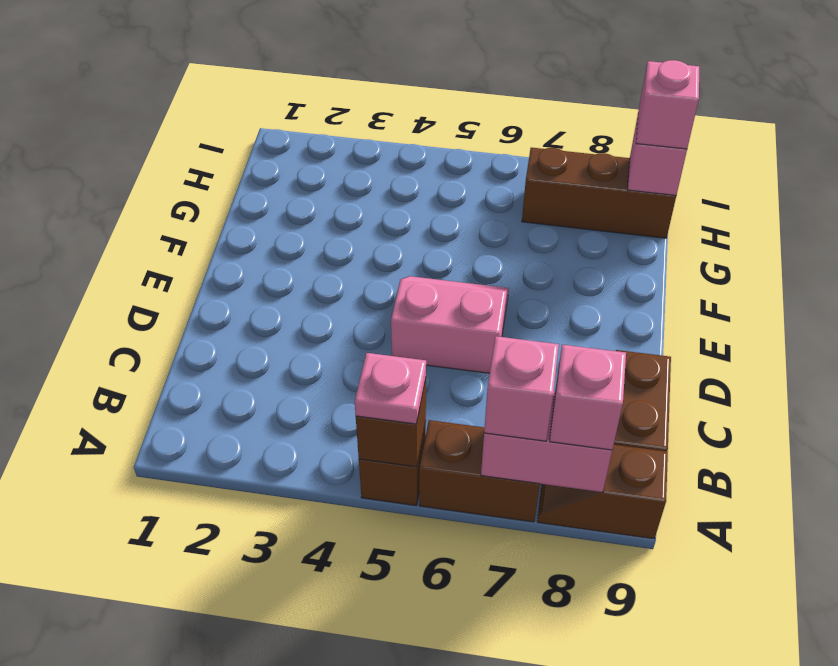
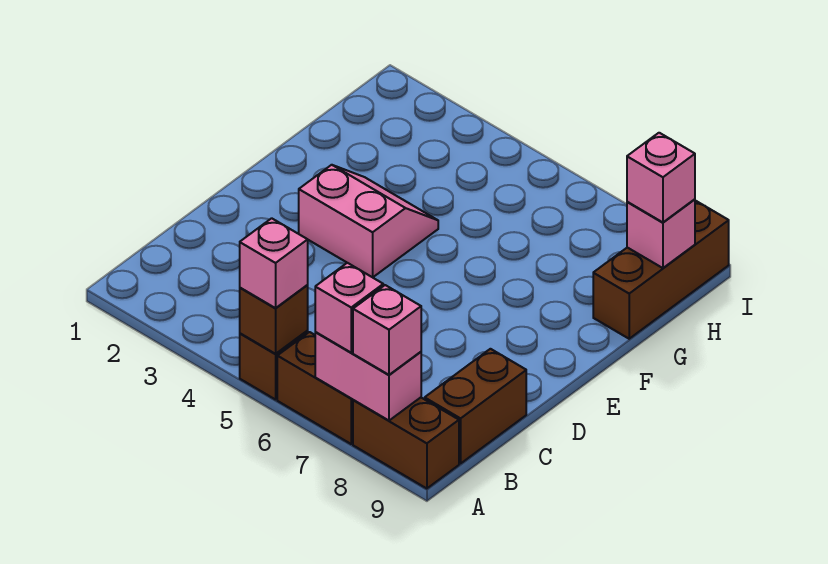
pink plate A5 level 3 -> pink brick A5 level 3
brown slope A8:A9 level 1 top 9 -> brown brick A8:A9 level 1
pink slope D5:E6 level 1 top D -> pink slope E3:F4 level 1 top E
brown brick H7:H9 level 1 -> brown brick G9:I9 level 1

